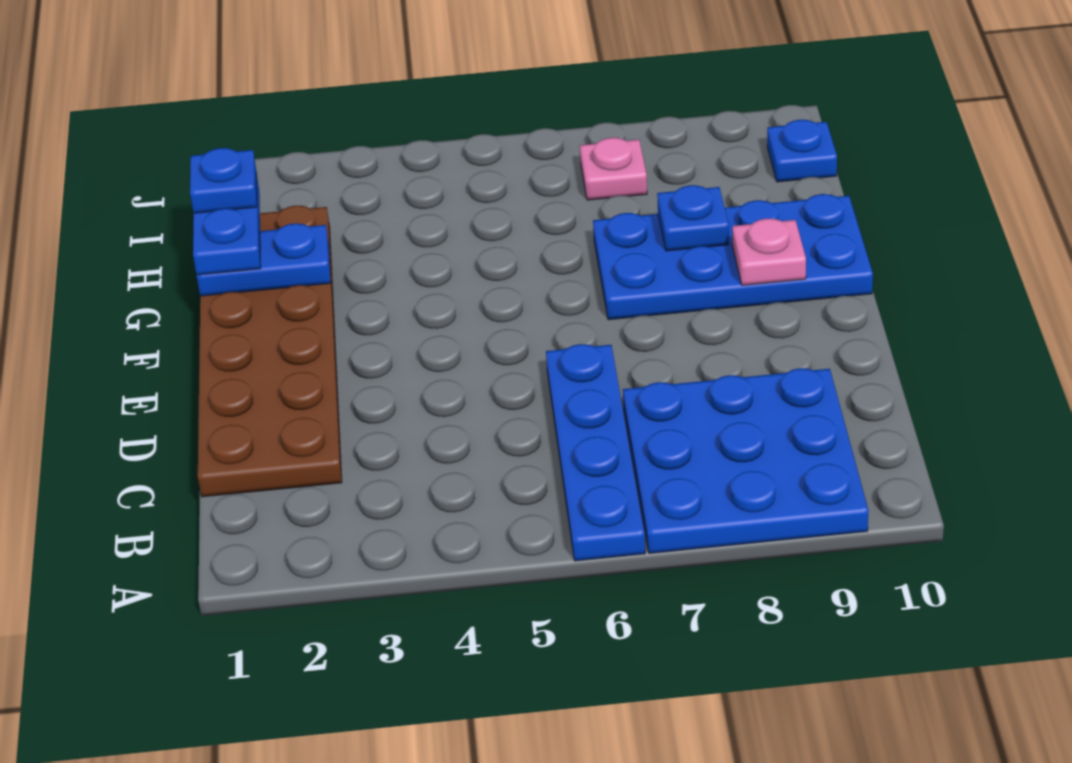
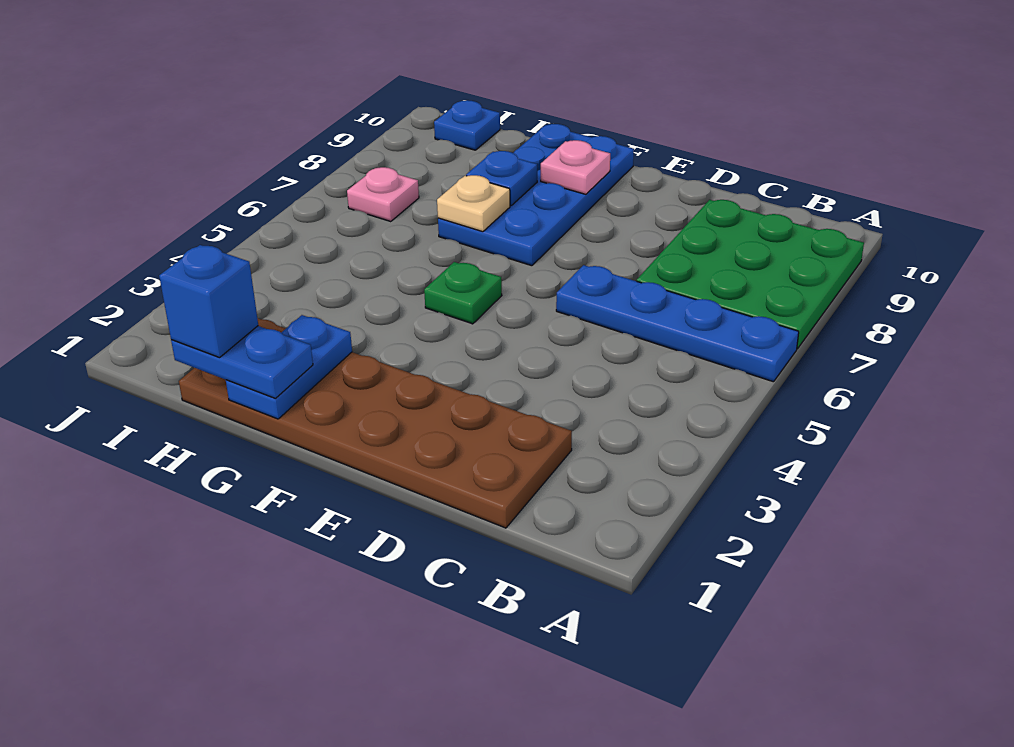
blue plate A7:C9 level 1 -> green plate A7:C9 level 1
none -> green plate F5 level 1
none -> tan plate G7 level 2
blue plate H1 level 4 -> blue brick H1 level 4

